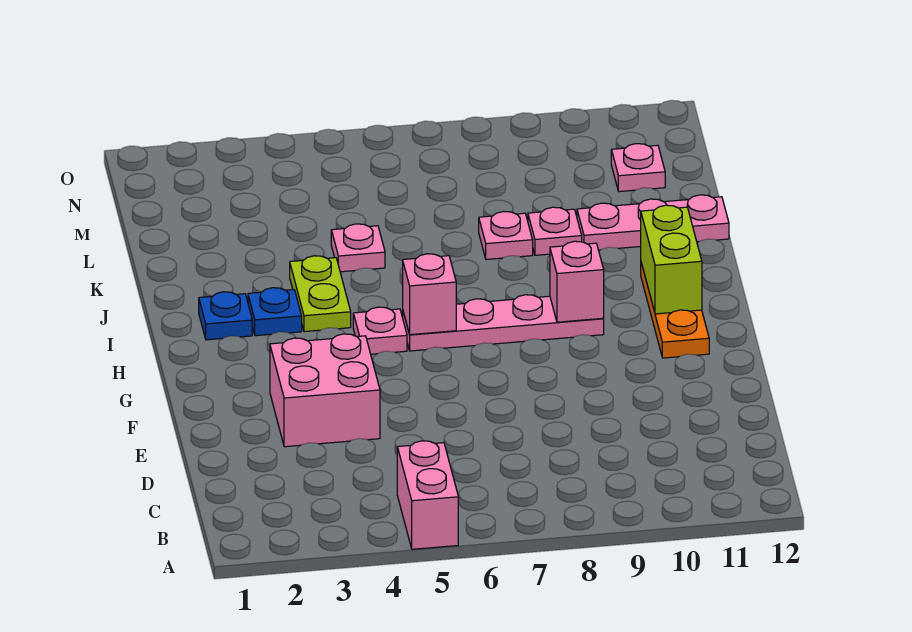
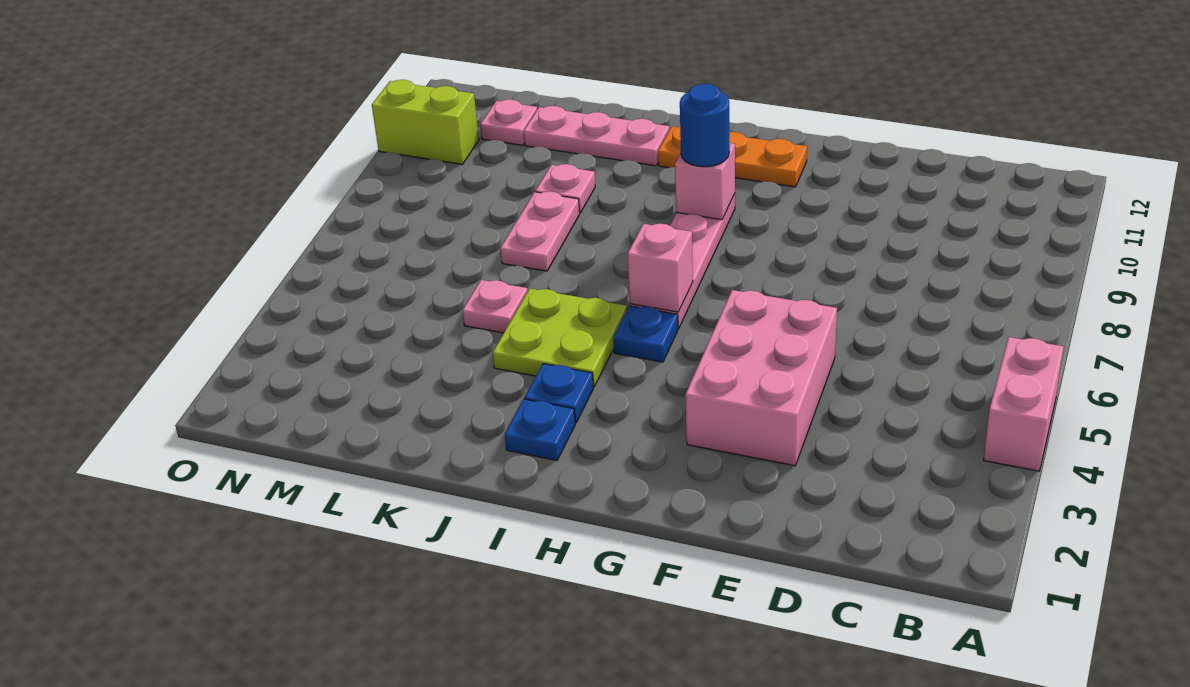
pink brick A5:B5 level 1 -> pink brick A4:A5 level 1
pink brick E3:F4 level 1 -> pink brick E3:F5 level 1
pink plate H5 level 1 -> blue plate H5 level 1
none -> blue round brick H9 level 3
lime brick H11:I11 level 2 -> lime brick N10:O10 level 1
lime plate I4:J4 level 1 -> lime plate I4:J5 level 1
pink plate K8 level 1 -> pink plate K7:K8 level 1
pink plate K10:K12 level 1 -> pink plate J11:L11 level 1

